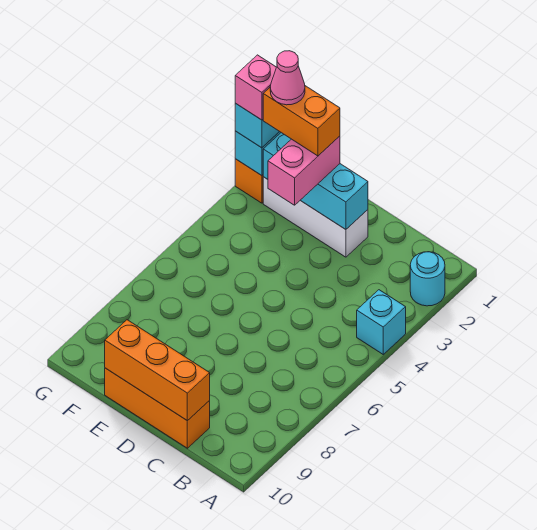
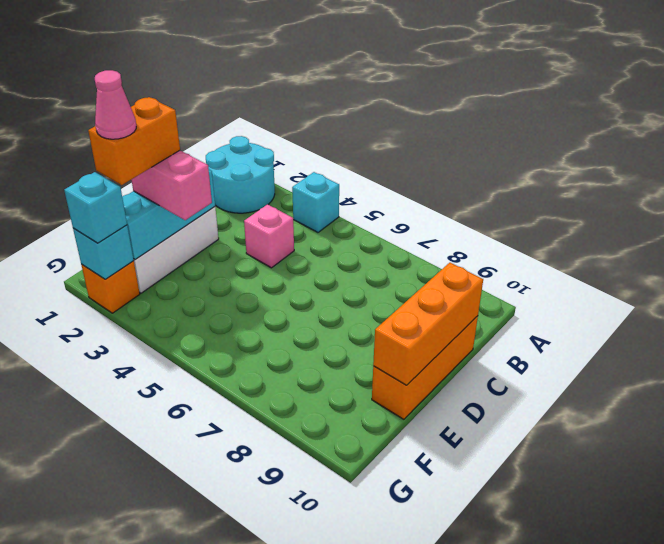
cyan round brick A2 level 1 -> cyan round brick A1:B2 level 1
pink brick G2 level 4 -> pink brick C4 level 1

